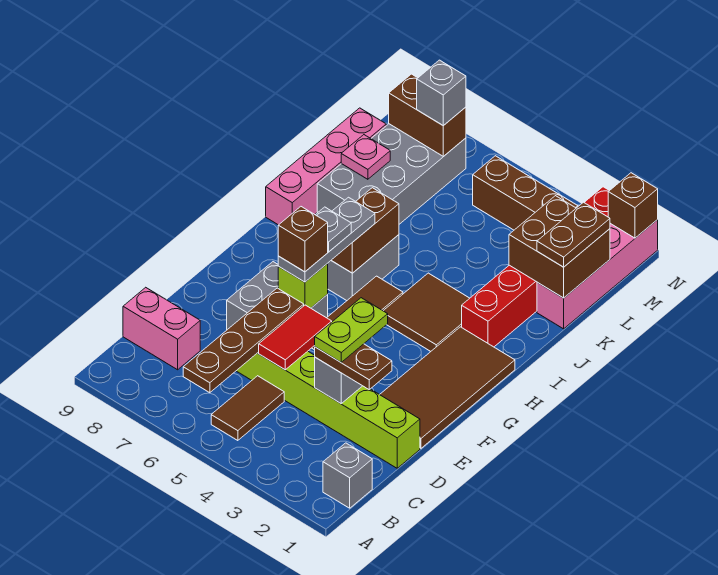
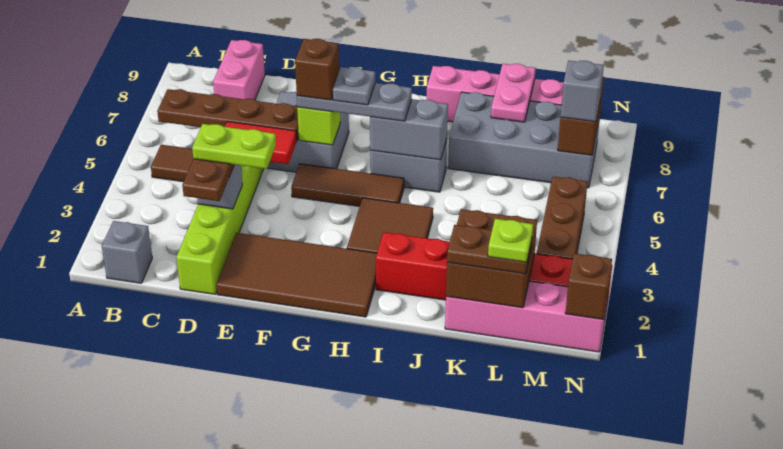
brown brick H6:I6 level 2 -> grey brick H6:I6 level 2
pink plate K8 level 2 -> pink plate K8:K9 level 2
none -> lime plate L1 level 4

